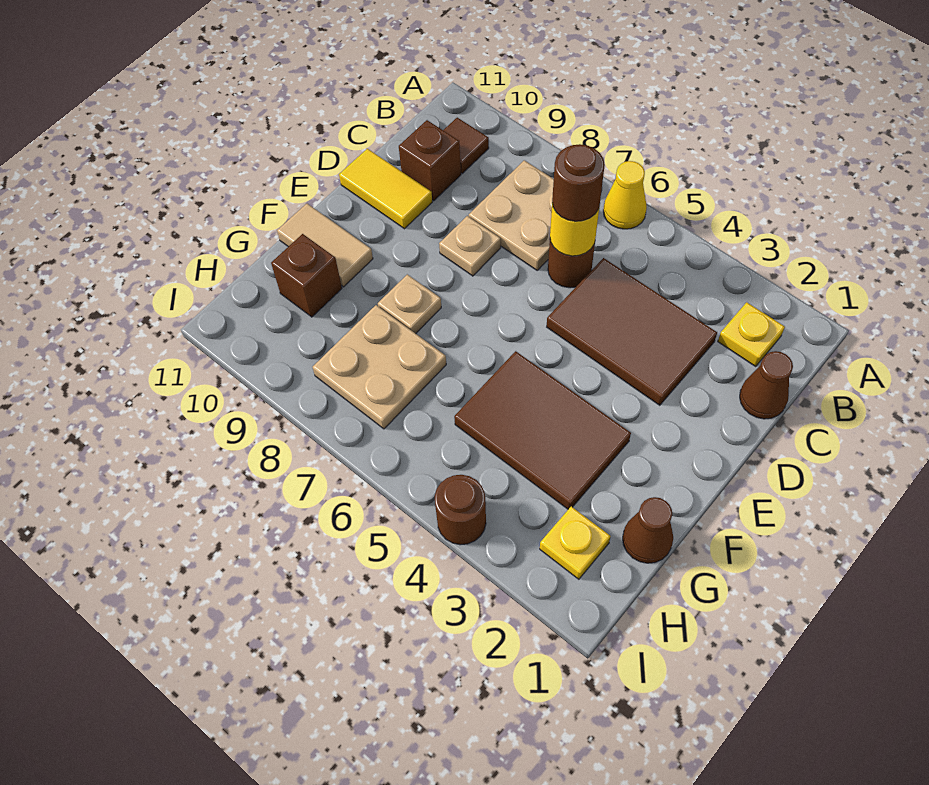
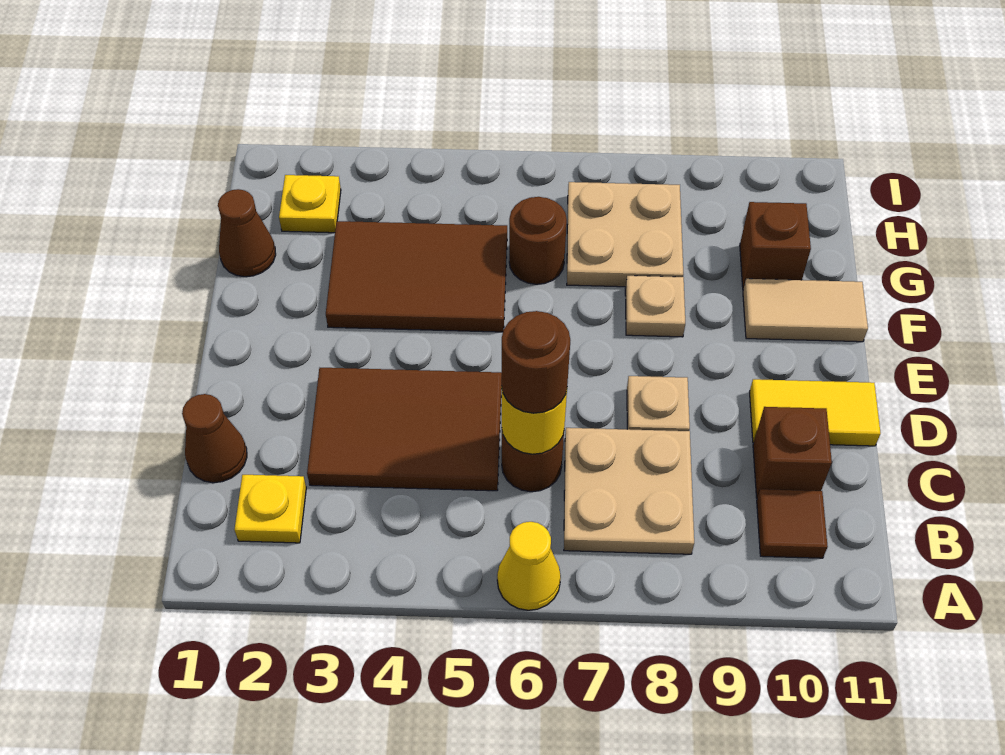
brown round brick I4 level 1 -> brown round brick G6 level 1

